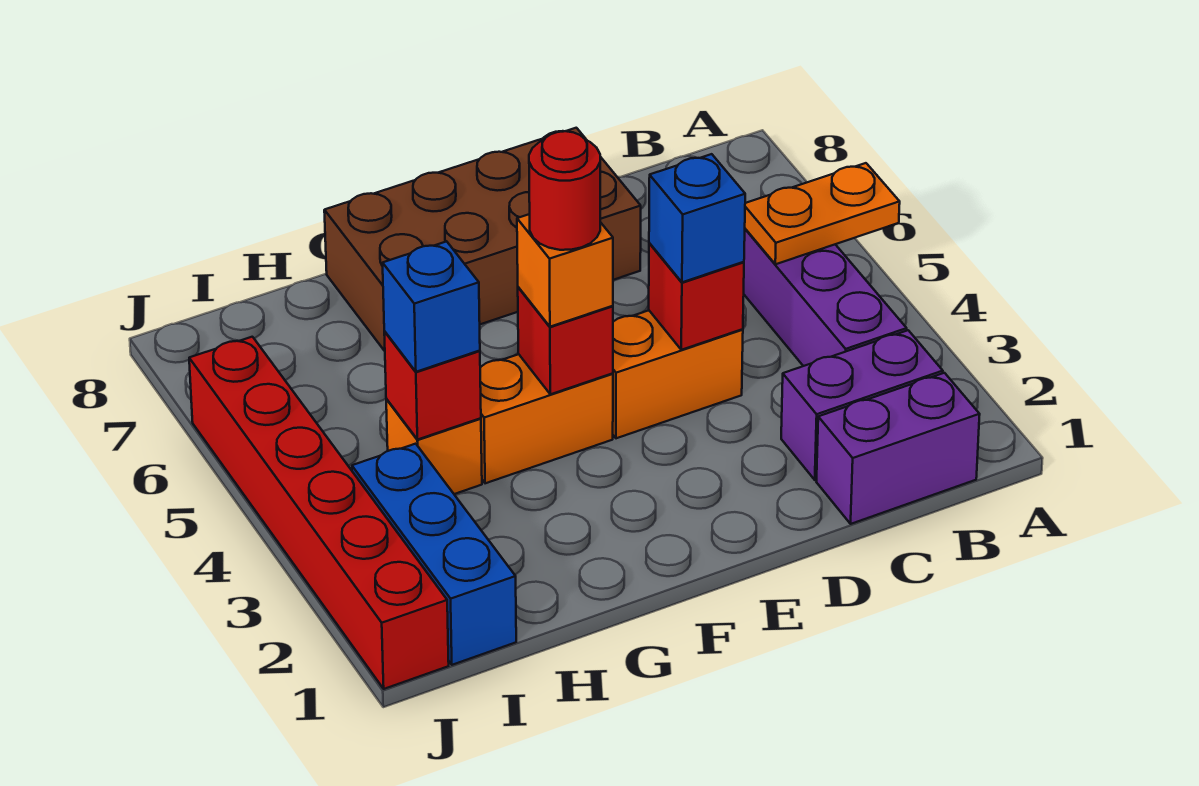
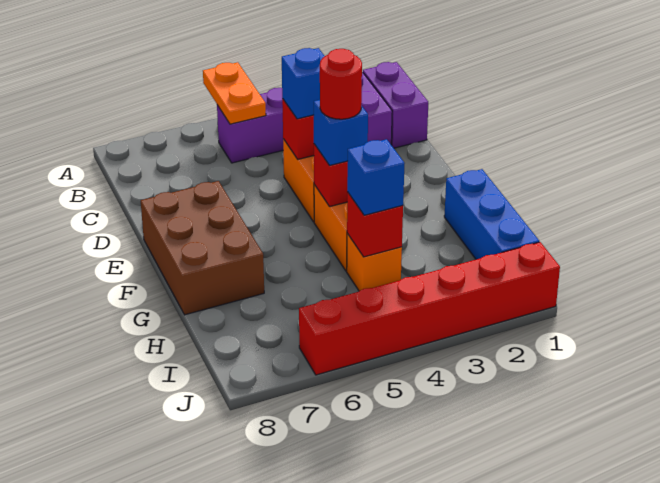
brown brick D7:G8 level 1 -> brown brick E7:G8 level 1
orange brick F4 level 3 -> blue brick F4 level 3
blue brick I1:I3 level 1 -> blue brick G1:I1 level 1

